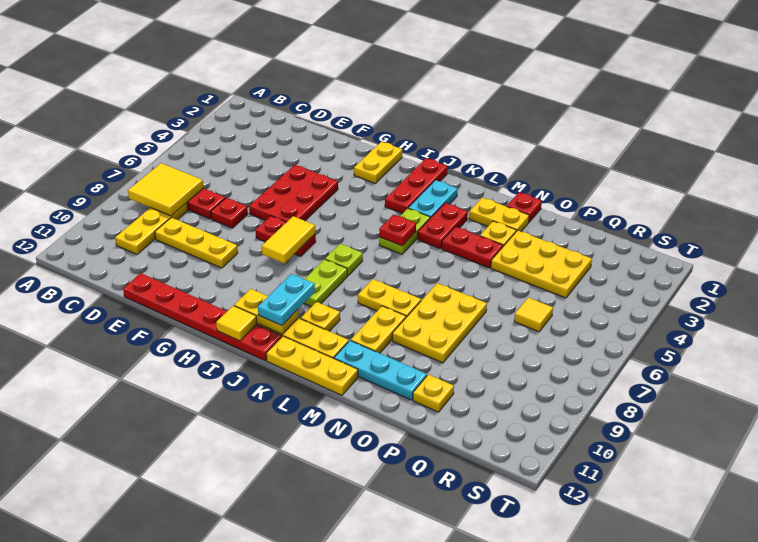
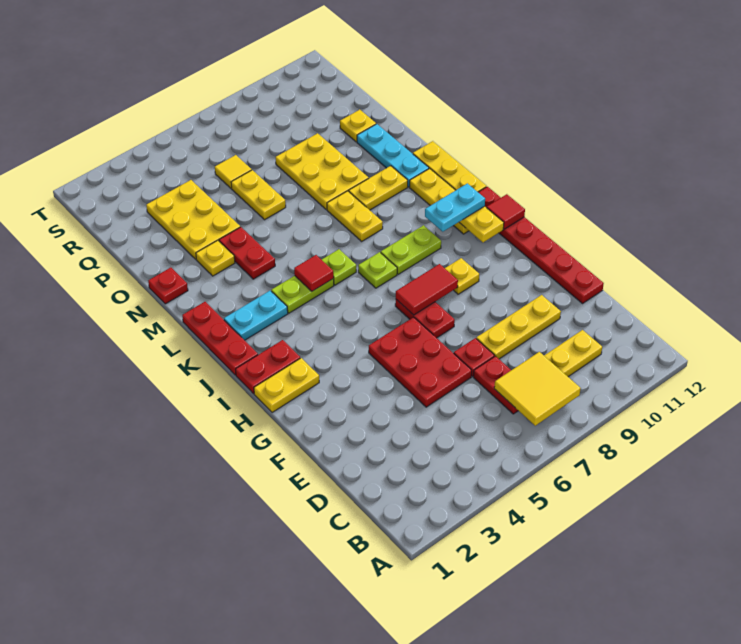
yellow plate D9:F9 level 1 -> yellow plate E8:E10 level 1
red plate F4:G6 level 1 -> red plate E5:G6 level 1
yellow tile H7:H8 level 2 -> red tile H7:H8 level 2
yellow tile I12 level 2 -> red tile I12 level 2
red plate J1:J3 level 1 -> red plate J1:L1 level 1
red plate K5 level 2 -> red tile K5 level 2
none -> lime plate K6 level 1
yellow plate K10 level 1 -> yellow plate H9 level 1
red plate L3:L4 level 1 -> red plate I1:I2 level 1
yellow plate M2:N2 level 1 -> yellow plate O6:P6 level 1
yellow plate N7:O9 level 1 -> yellow plate N8:P9 level 1

